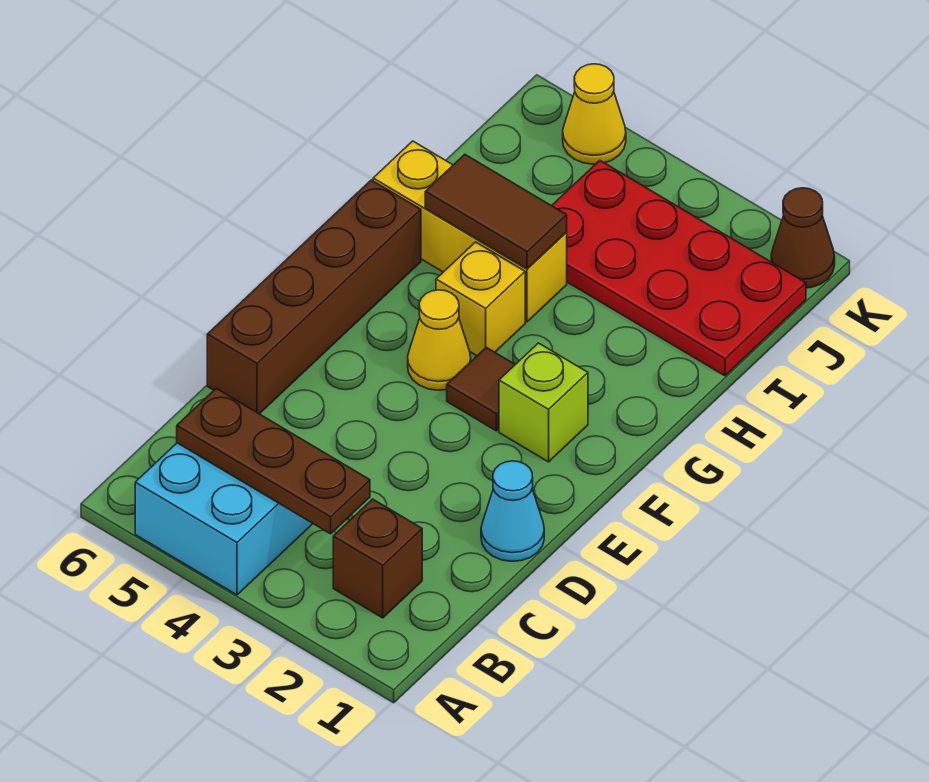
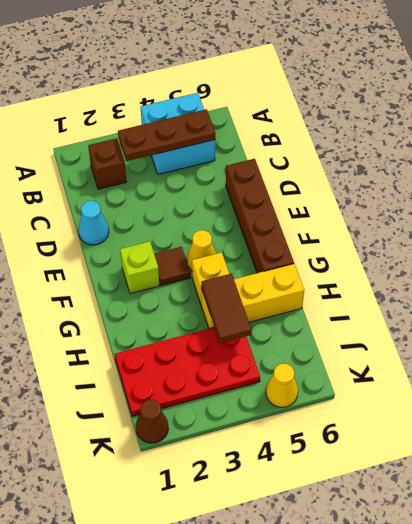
brown tile H4:H5 level 2 -> brown tile H4:I4 level 2

